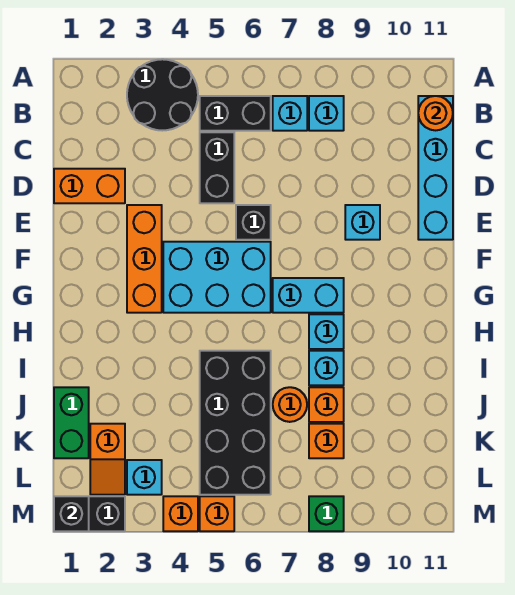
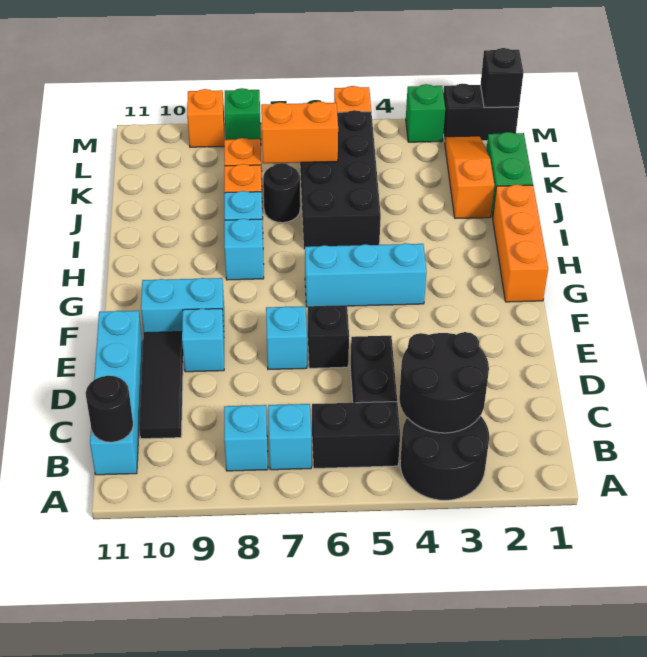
none -> black round brick B3:C4 level 2
orange round brick B11 level 2 -> black round brick B11 level 2
none -> black tile C10:E10 level 1
orange brick D1:D2 level 1 -> orange brick K6:K7 level 2
orange brick E3:G3 level 1 -> orange brick G1:I1 level 1
cyan brick F4:G6 level 1 -> cyan brick G4:G6 level 1
cyan brick G7:G8 level 1 -> cyan brick F9:F10 level 1
orange round brick J7 level 1 -> black round brick J7 level 1
orange slope K2:L2 level 1 top K -> orange slope J2:L2 level 1 top J
cyan brick L3 level 1 -> cyan brick E7 level 1
none -> green brick M3 level 1
orange brick M4 level 1 -> orange brick M9 level 1

